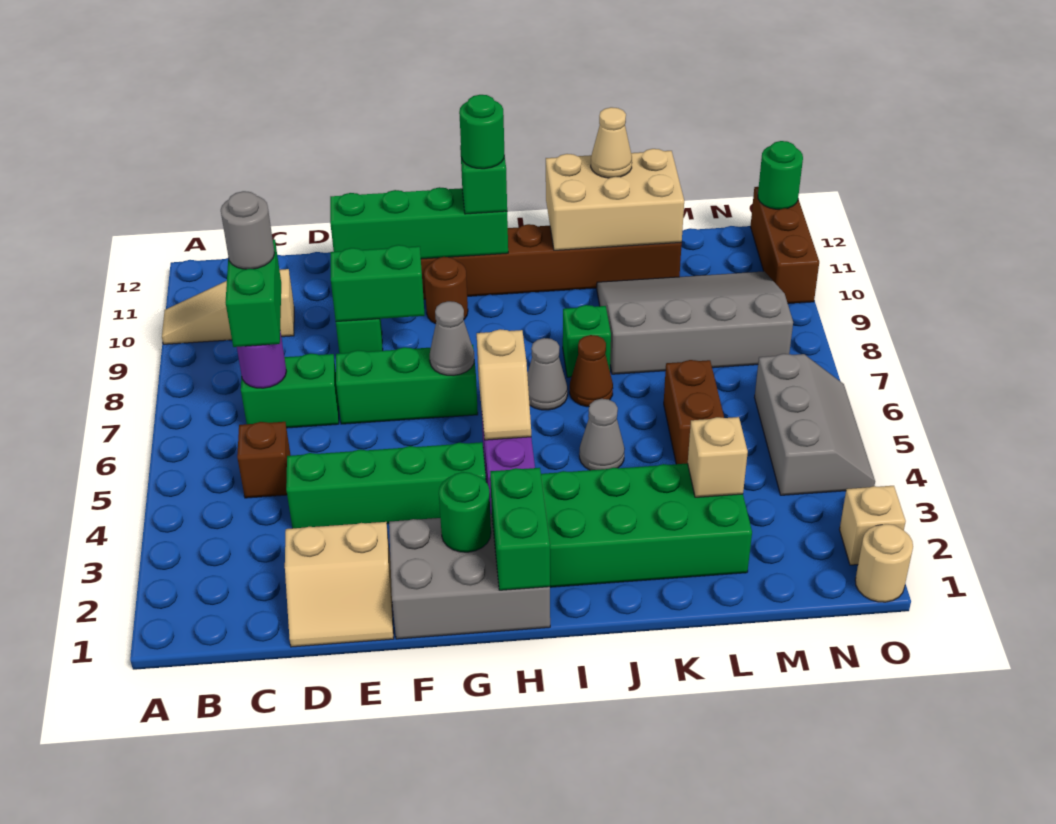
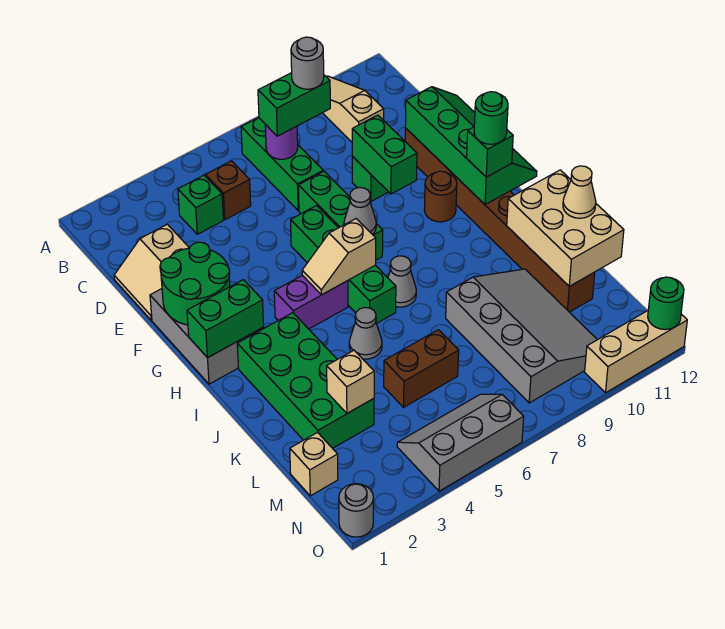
green brick C7:D7 level 1 -> green brick B7:D7 level 1
green brick D4:G4 level 1 -> green brick F6:I6 level 1
green round brick G2 level 2 -> green round brick F1:G2 level 2
brown cone J7 level 1 -> none
green brick J8 level 1 -> green brick C4 level 1
grey slope N4:O6 level 1 top N -> grey slope N4:O6 level 1 top O
tan round brick O1 level 1 -> grey round brick O1 level 1
tan brick O2 level 1 -> tan brick M1 level 1
brown brick O10:O12 level 1 -> tan brick O10:O12 level 1

